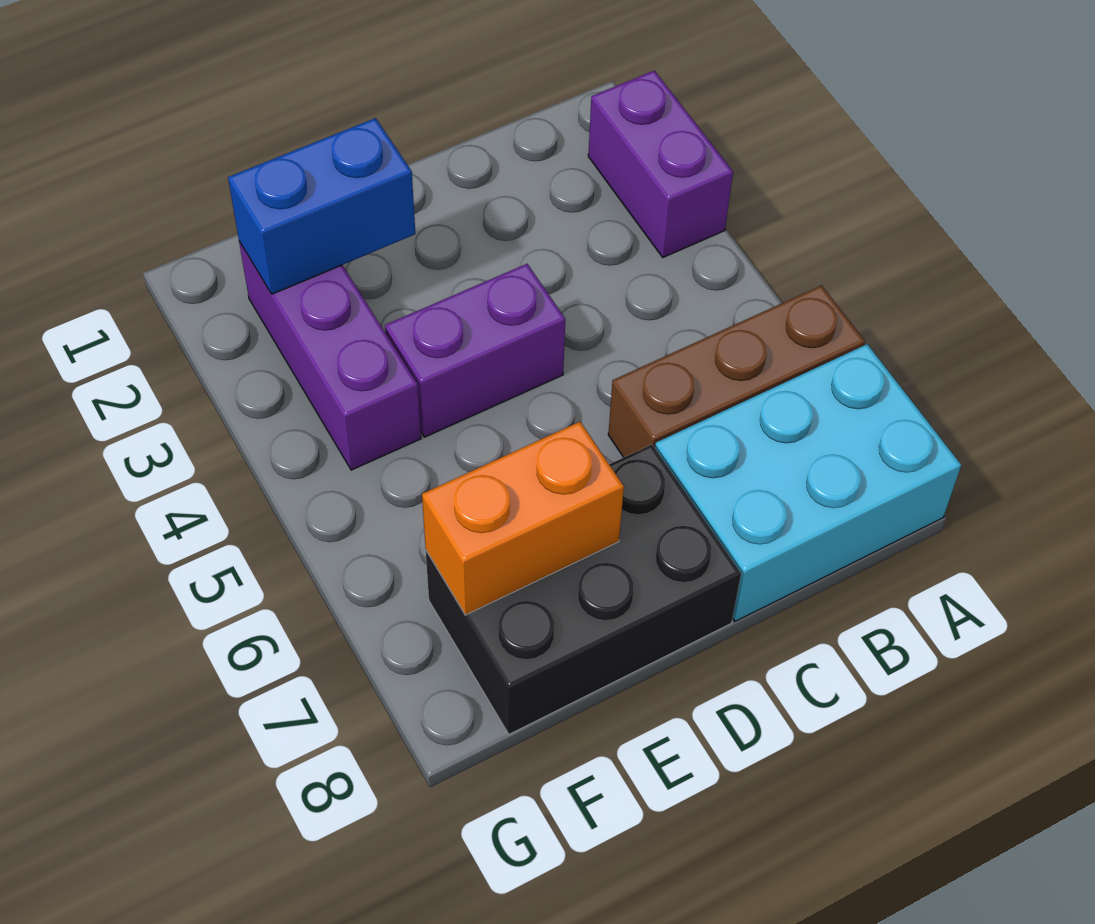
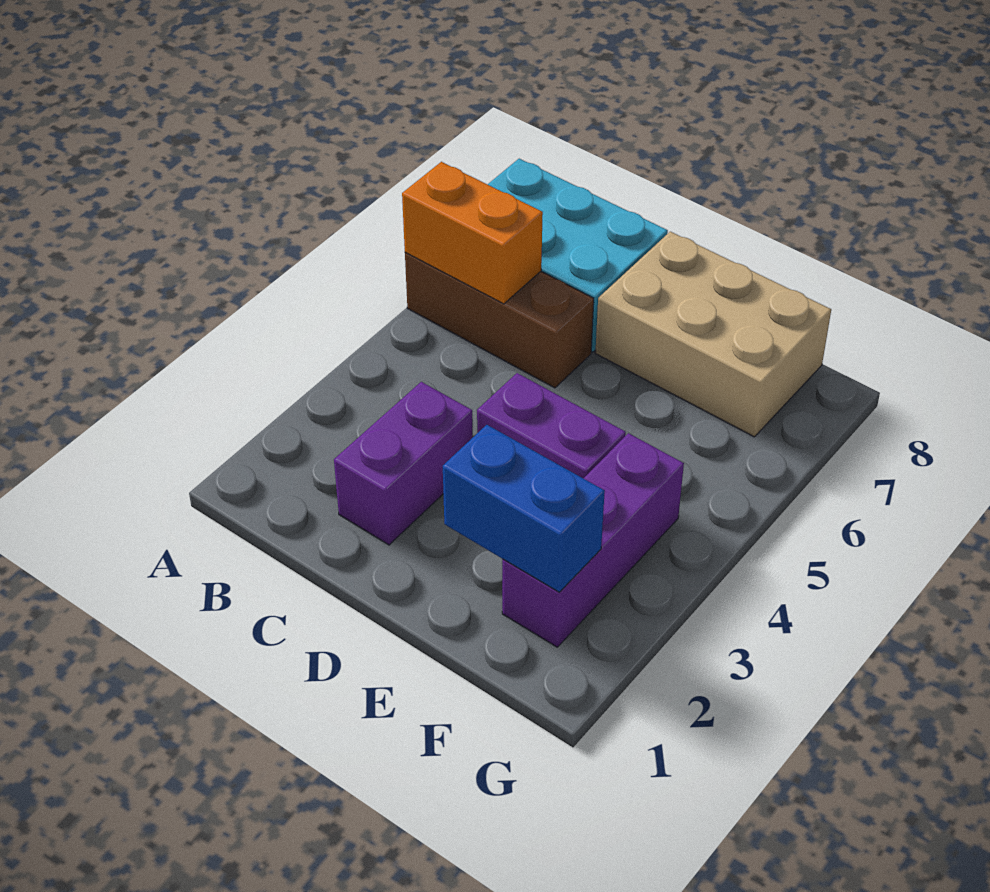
purple brick A2:A3 level 1 -> purple brick C2:C3 level 1
black brick D7:F8 level 1 -> tan brick D7:F8 level 1
orange brick E7:F7 level 2 -> orange brick A6:B6 level 2

